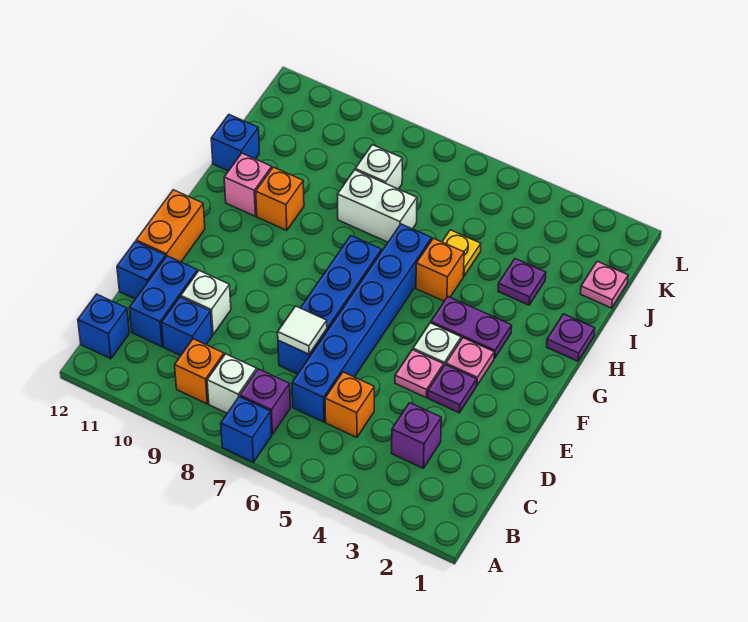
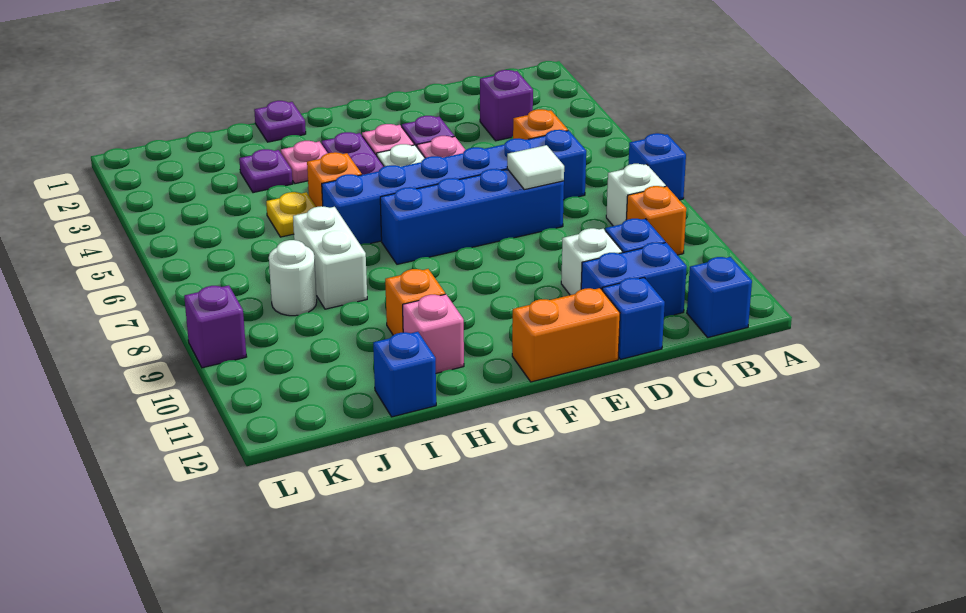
purple brick B7 level 1 -> purple brick L9 level 1
pink plate J1 level 1 -> pink plate H3 level 1
white brick J8 level 1 -> white round brick J8 level 1

